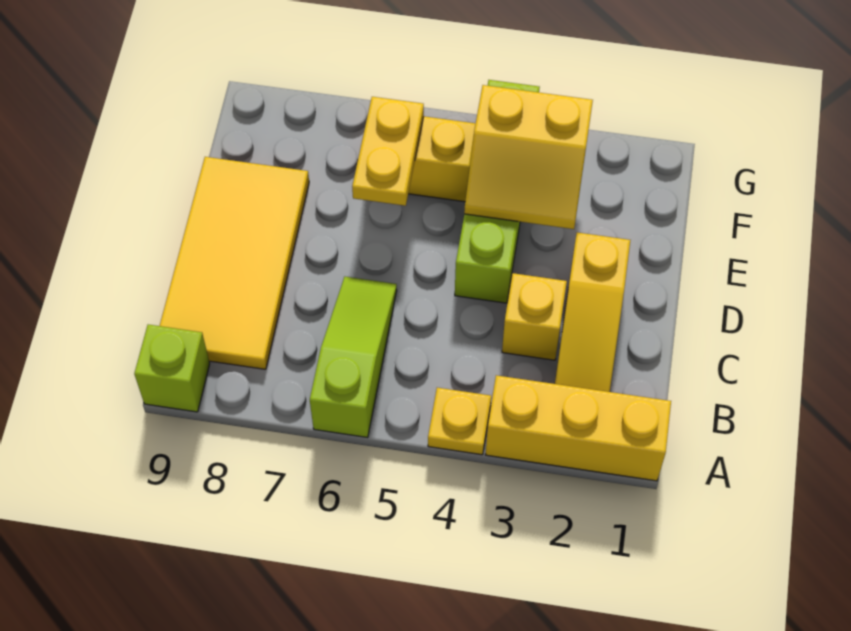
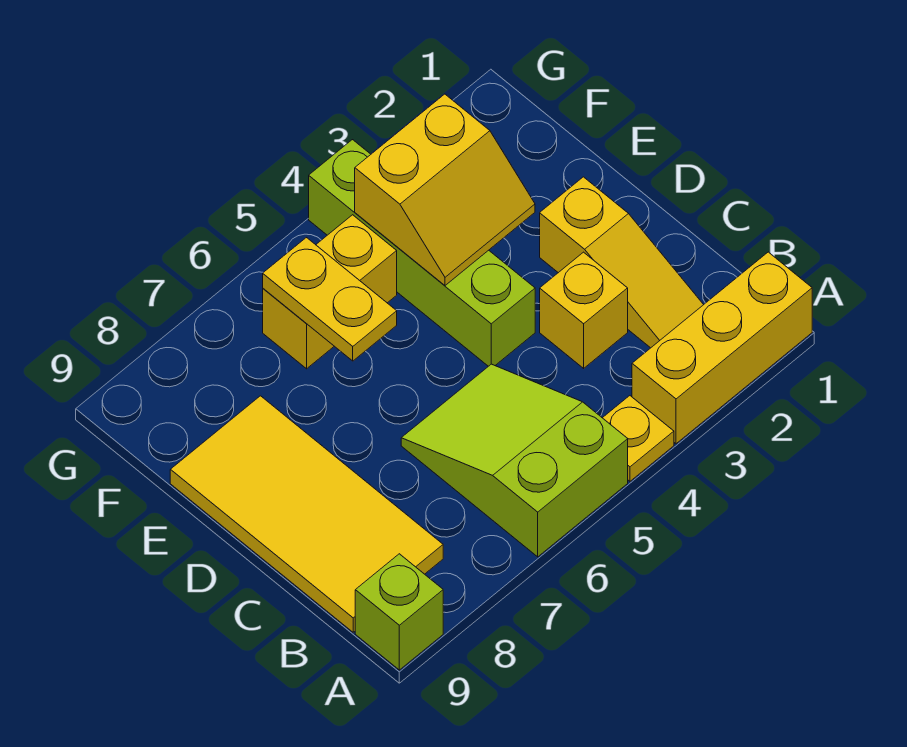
lime slope A6:C6 level 1 top A -> lime slope A5:C6 level 1 top A

